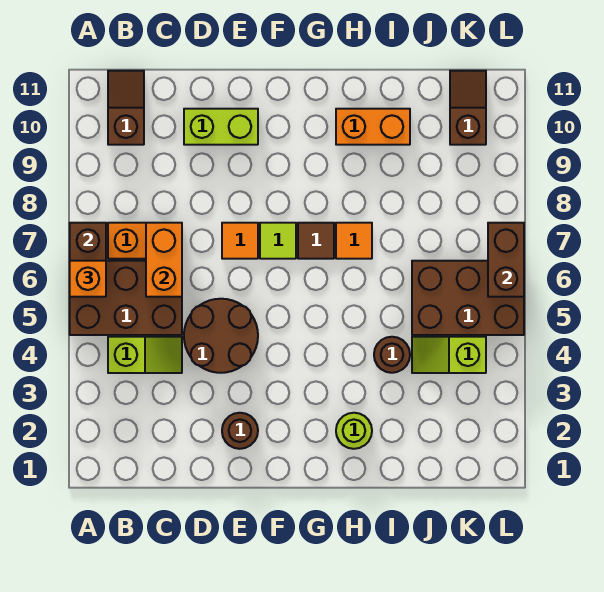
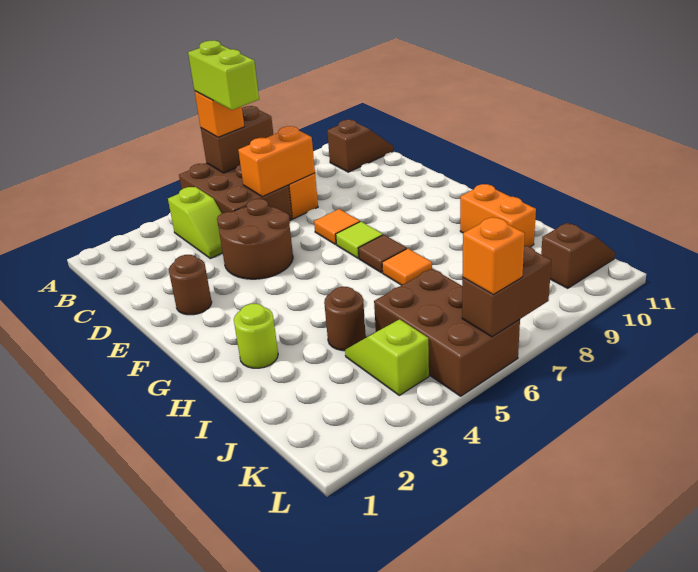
lime brick D10:E10 level 1 -> lime brick A6:B6 level 4
none -> orange brick L6 level 3

